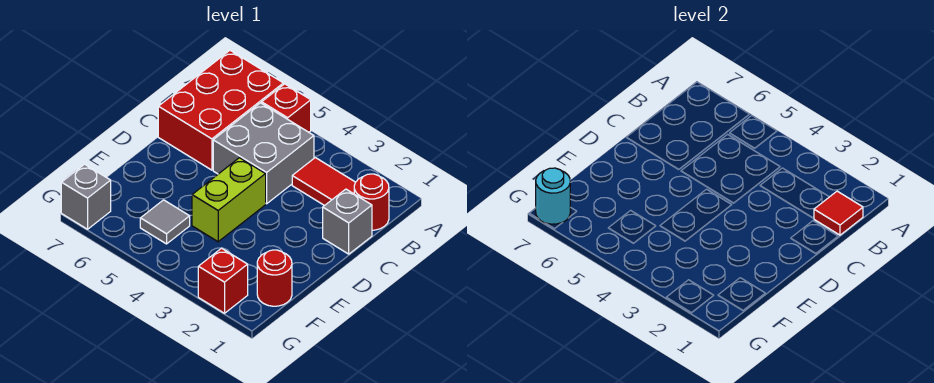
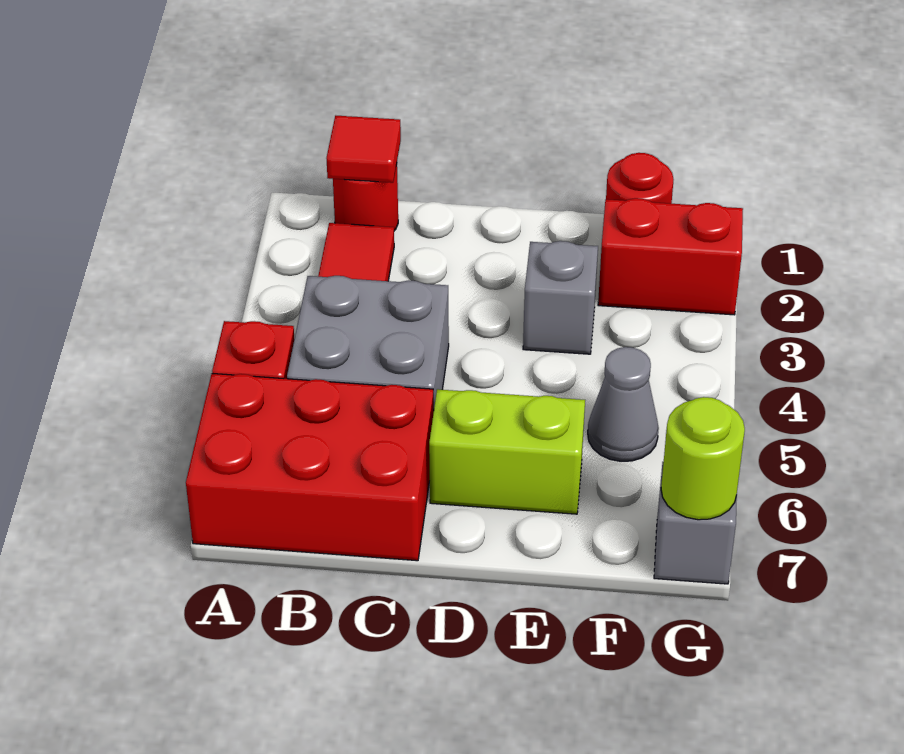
grey brick C1 level 1 -> grey brick E3 level 1
lime brick D4:E4 level 1 -> lime brick D6:E6 level 1
grey tile F5 level 1 -> grey cone F5 level 1
red brick G2 level 1 -> red brick F2:G2 level 1
cyan round brick G7 level 2 -> lime round brick G7 level 2

